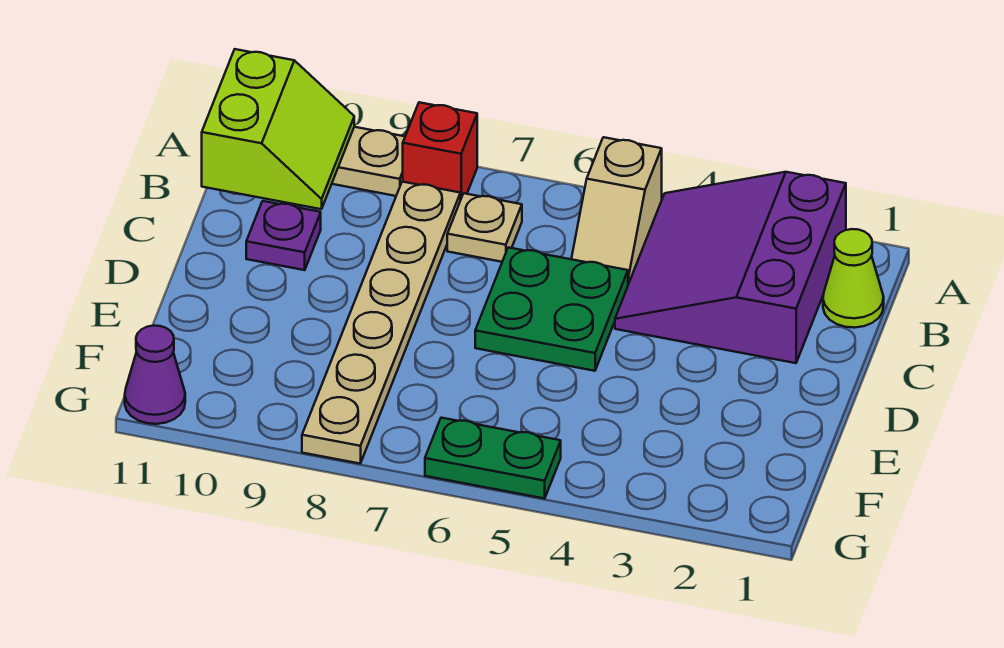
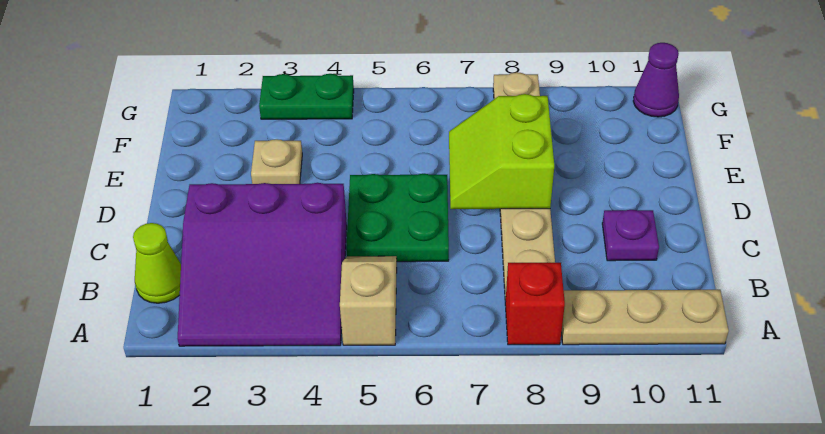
purple slope A2:C4 level 1 top 2 -> purple slope A2:C4 level 1 top C
lime slope A10:B11 level 2 top 11 -> lime slope D7:E8 level 2 top 8
tan plate B7 level 1 -> tan plate E3 level 1
green plate G5:G6 level 1 -> green plate G3:G4 level 1

